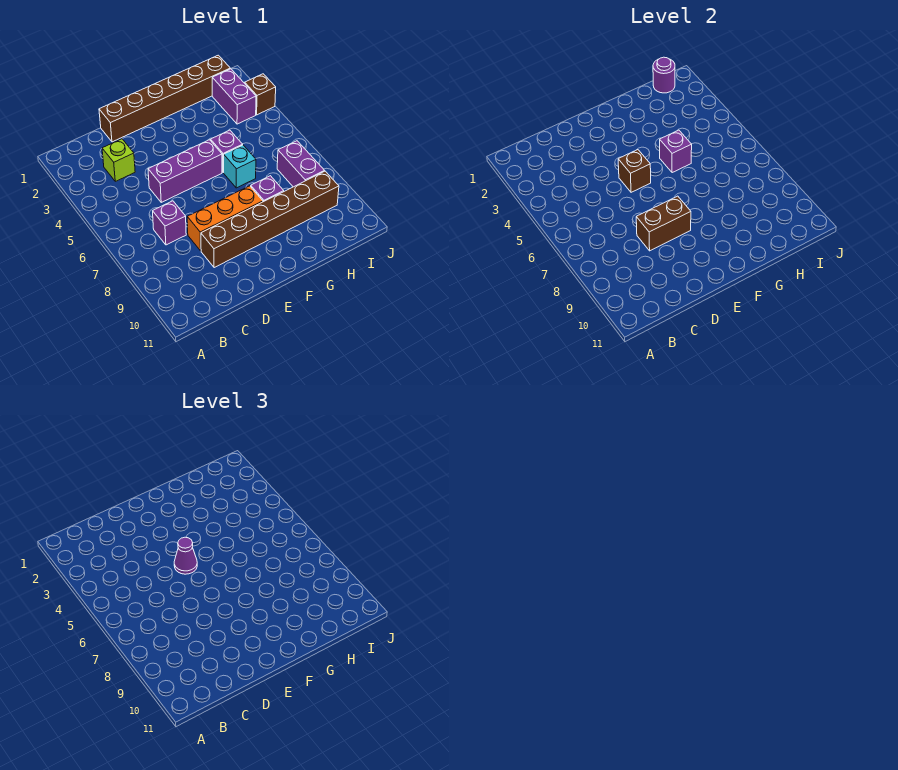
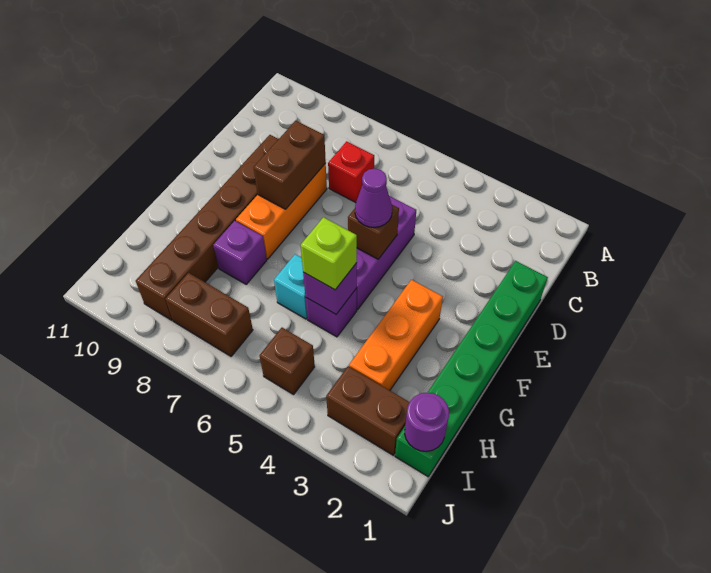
lime brick C3 level 1 -> lime brick G5 level 3
purple brick C7 level 1 -> red brick C7 level 1
brown brick D1:I1 level 1 -> green brick D1:I1 level 1
none -> orange brick F3:H3 level 1
purple brick I2:I3 level 1 -> brown brick I2:I3 level 1
purple brick I7:I8 level 1 -> brown brick I7:I8 level 1
brown brick J3 level 1 -> brown brick I5 level 1

